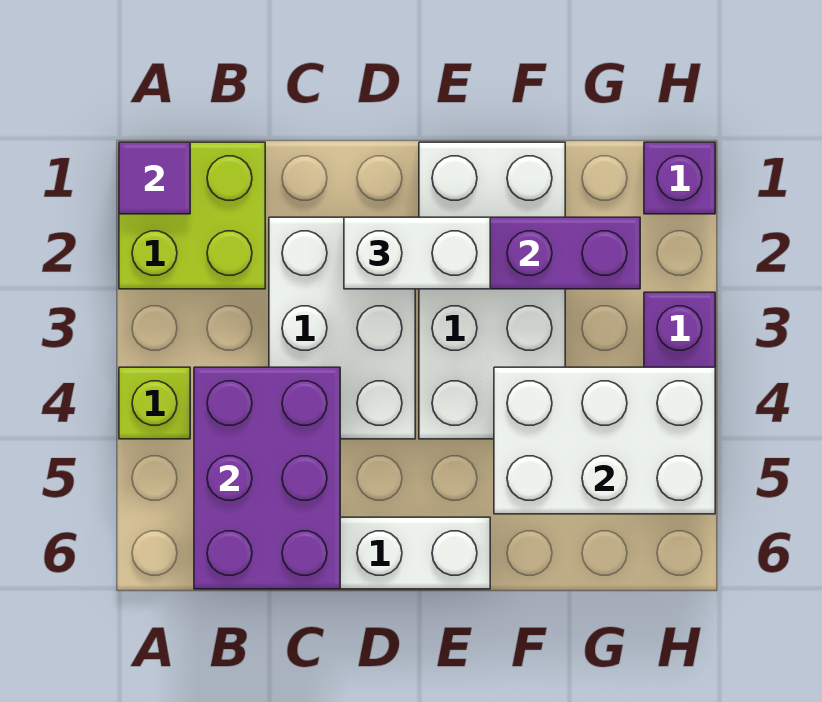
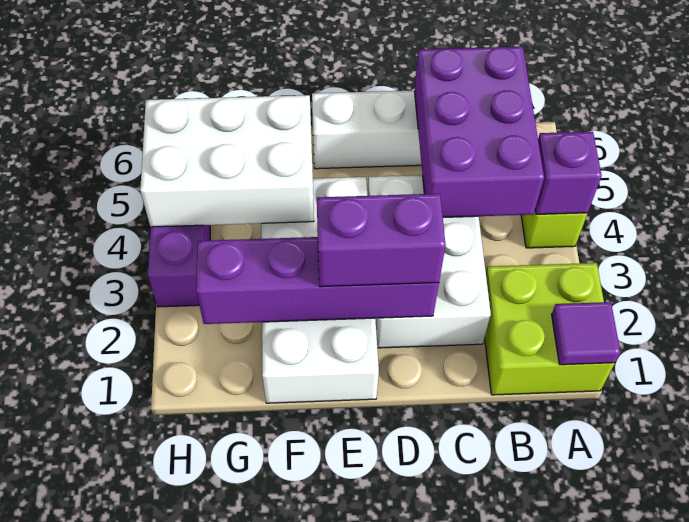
white brick D2:E2 level 3 -> purple brick D2:E2 level 3
purple brick H1 level 1 -> purple brick A4 level 2

